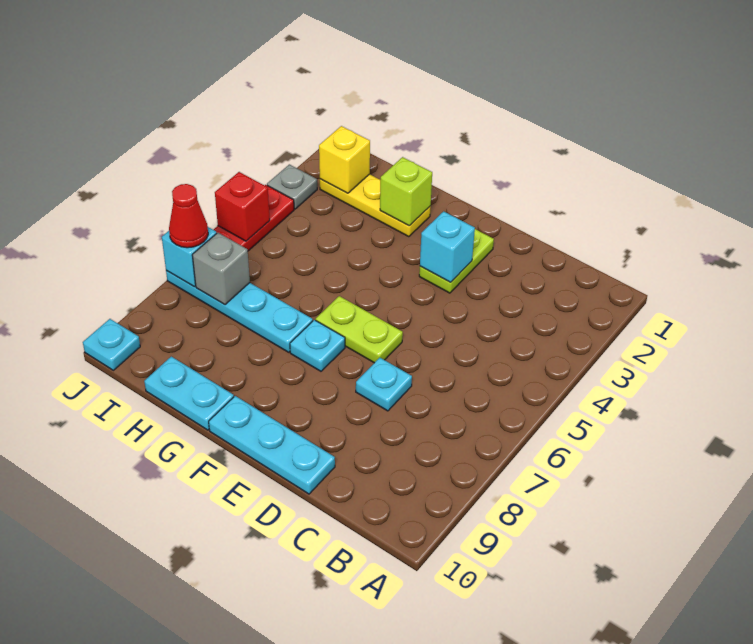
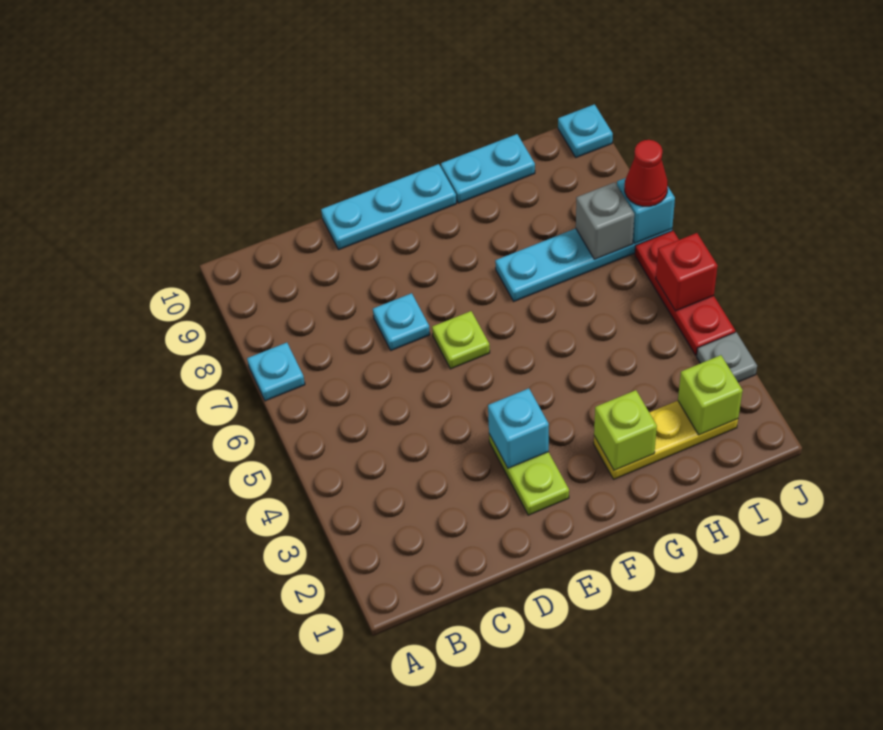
lime plate E6:F6 level 1 -> lime plate E6 level 1
cyan plate F7 level 1 -> cyan plate A7 level 1
yellow brick I2 level 2 -> lime brick I2 level 2

